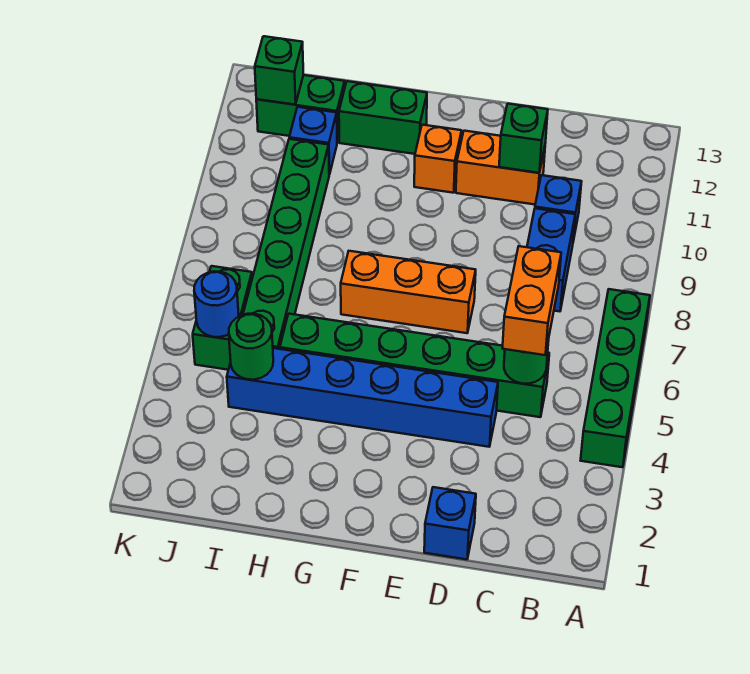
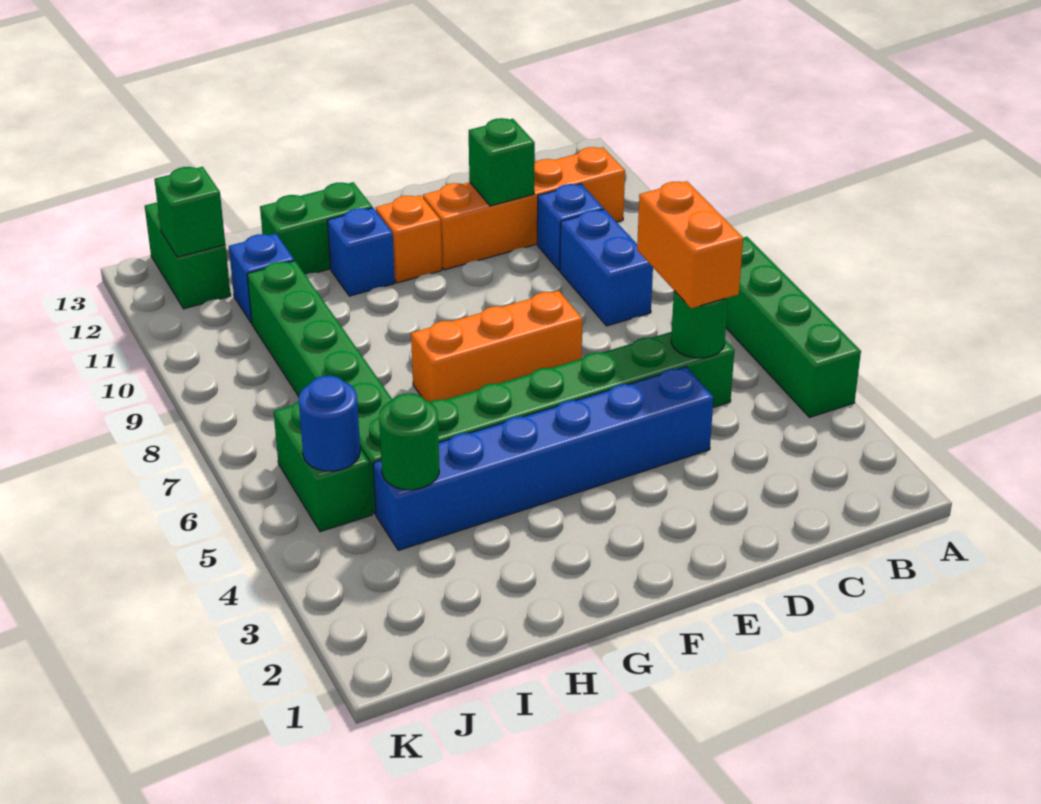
blue brick D1 level 1 -> blue brick G11 level 1
orange brick D11:E11 level 1 -> orange brick B11:E11 level 1
green brick I12:J12 level 1 -> green brick J12:J13 level 1

